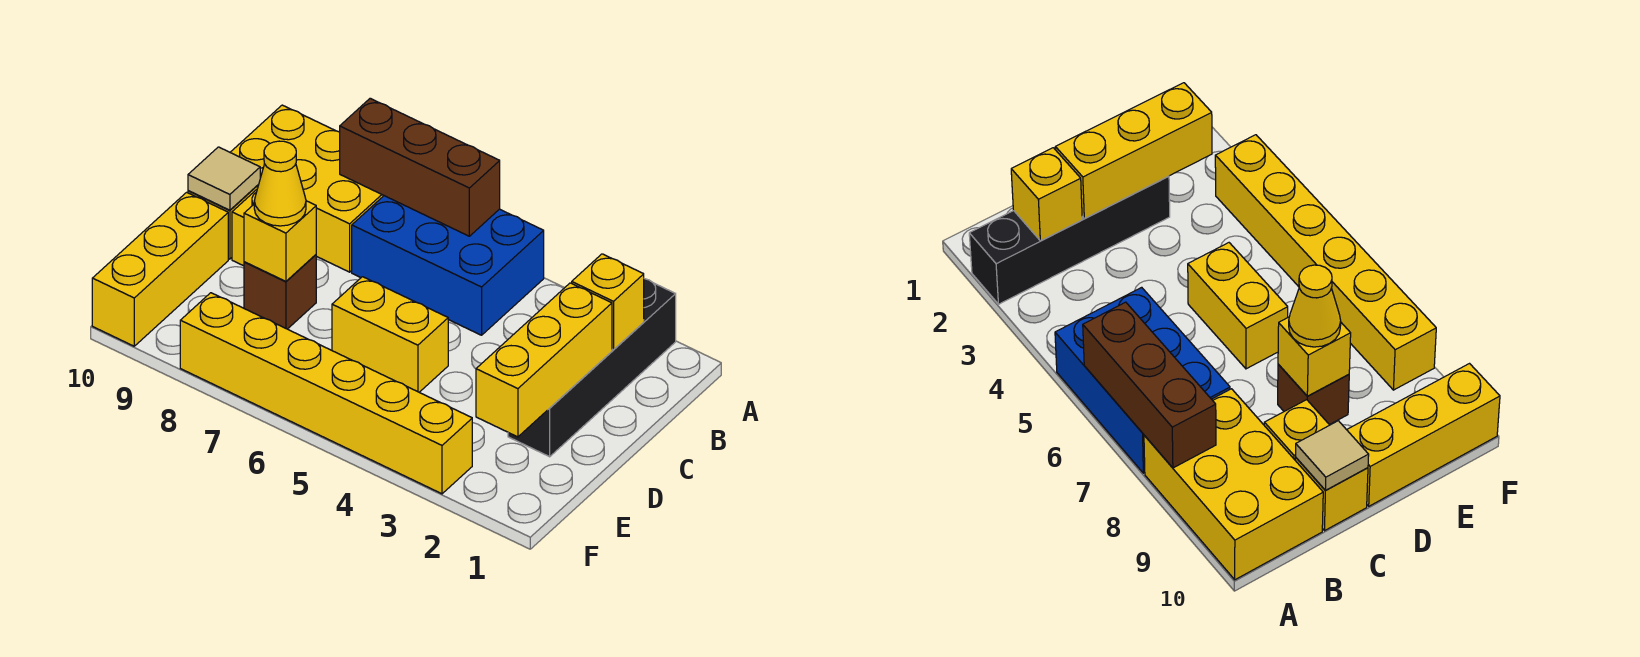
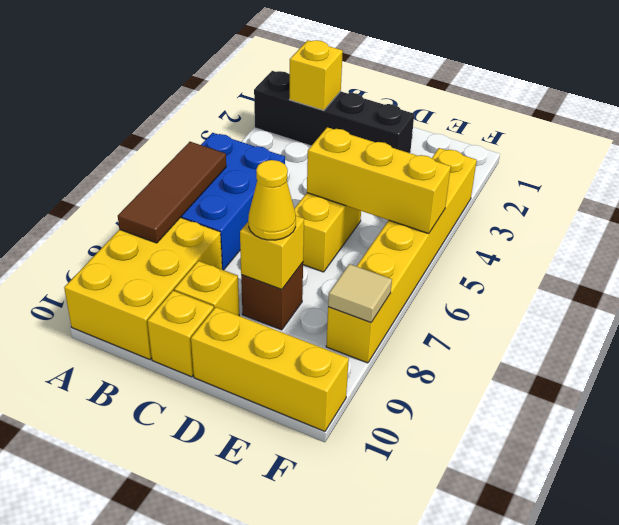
brown brick A6:A8 level 2 -> brown tile A6:A8 level 2
yellow brick C2:E2 level 2 -> yellow brick D5:F5 level 2
tan tile C10 level 2 -> tan tile F8 level 2

